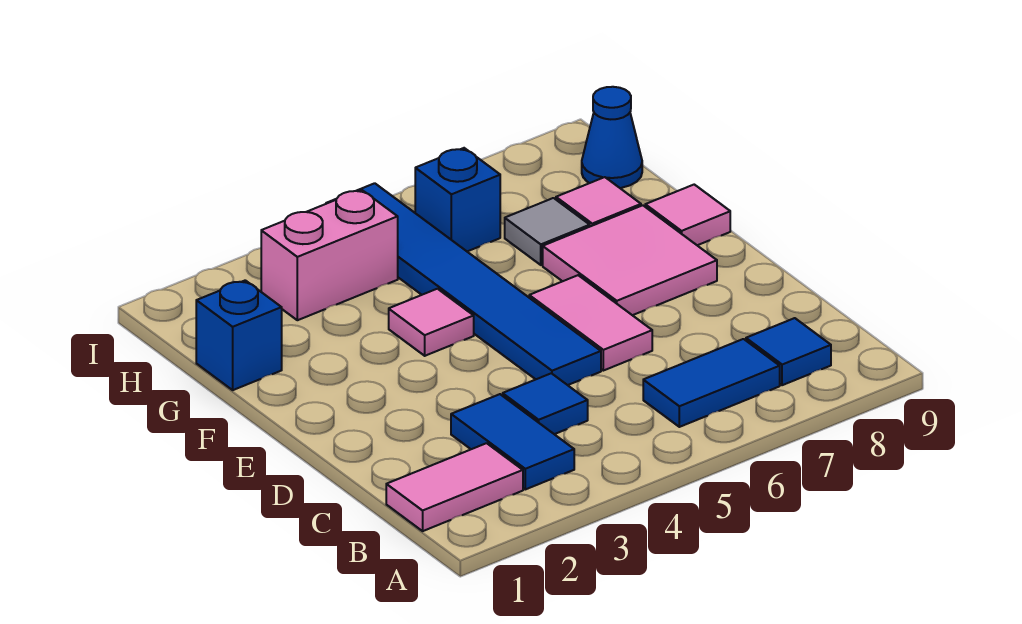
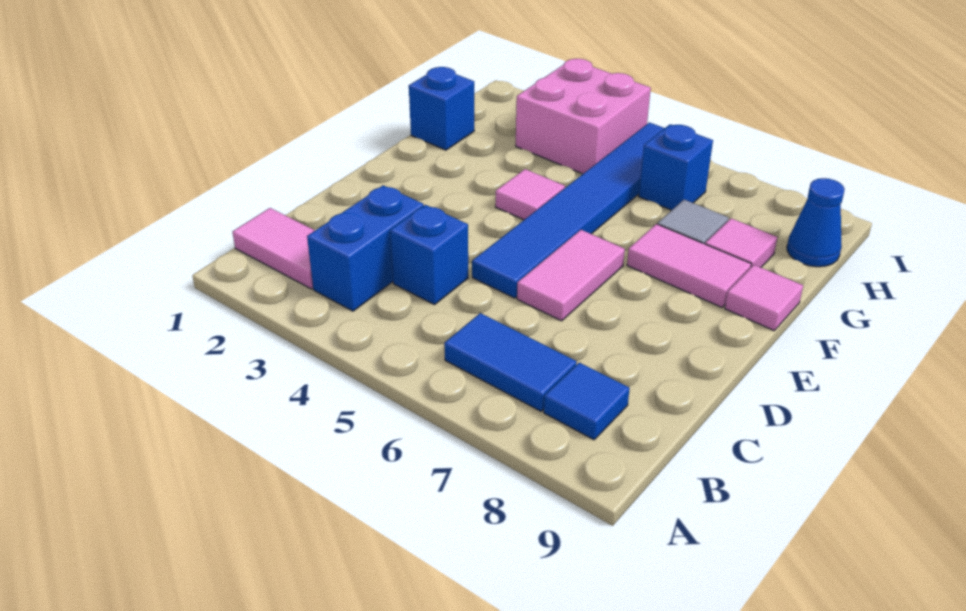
blue tile B3:C3 level 1 -> blue brick B3:C3 level 1
blue tile C4 level 1 -> blue brick C4 level 1
pink tile E7:F8 level 1 -> pink tile F7:F8 level 1
pink brick H3:H4 level 1 -> pink brick H3:I4 level 1

